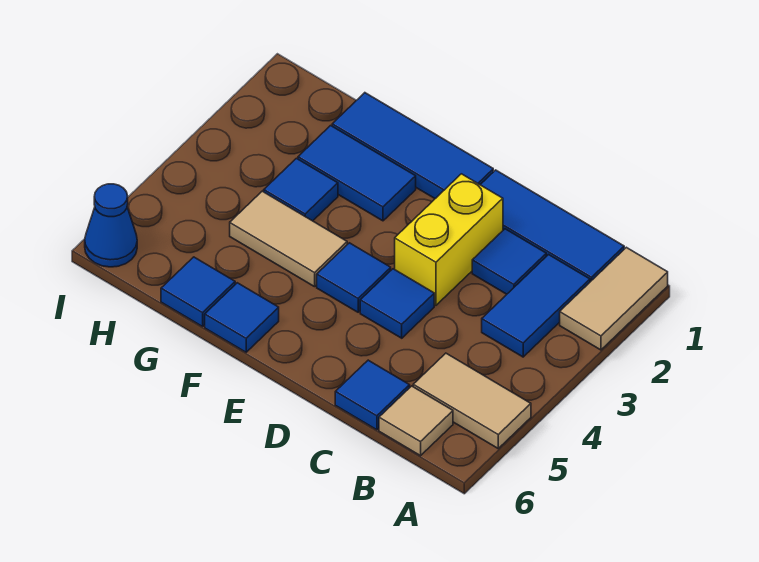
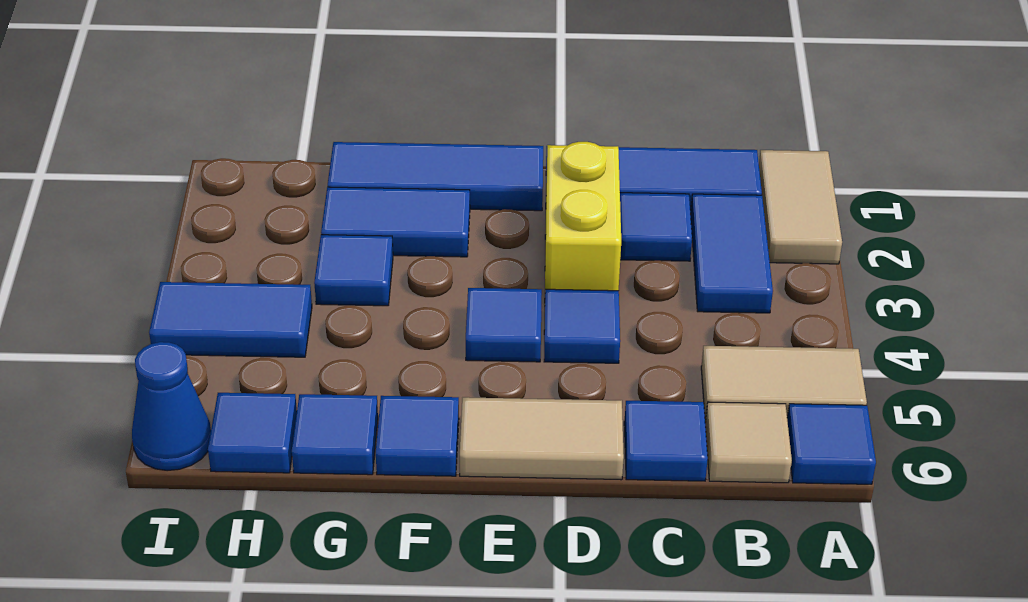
none -> blue tile A6 level 1
tan tile F4:G4 level 1 -> tan tile D6:E6 level 1
none -> blue tile H4:I4 level 1
none -> blue tile H6 level 1

